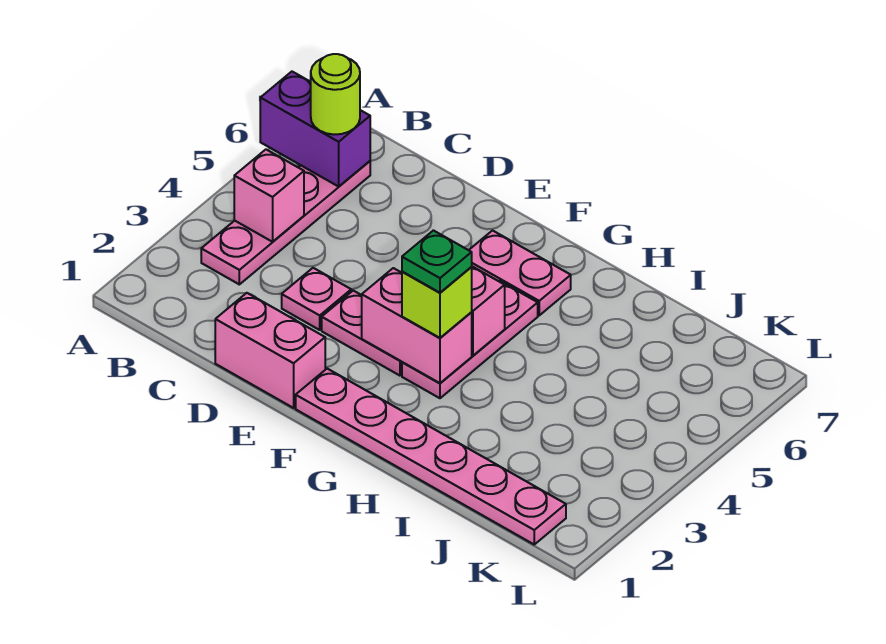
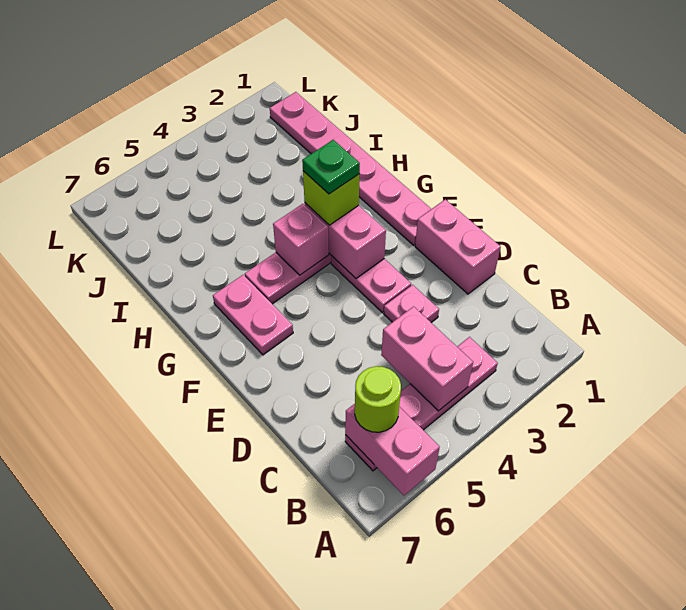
purple brick A6:B6 level 2 -> pink brick A6:B6 level 2
pink brick B4 level 2 -> pink brick B4:C4 level 2

